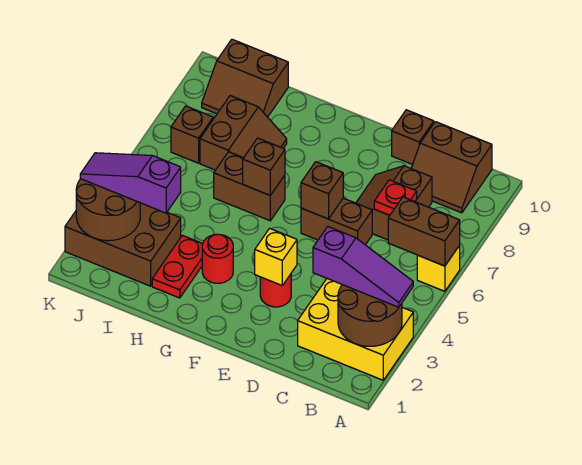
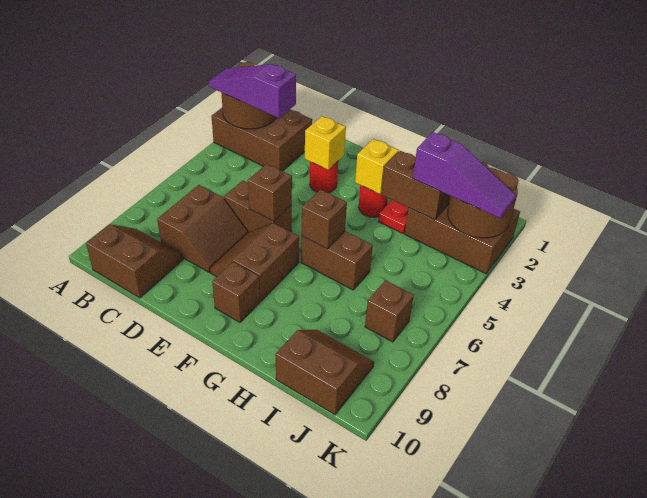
yellow brick A2:C3 level 1 -> brown brick A2:C3 level 1
yellow brick A6 level 1 -> yellow brick G3 level 2
brown brick A6:B6 level 2 -> brown brick H3:I3 level 2
red plate C7 level 2 -> none
brown brick D10 level 1 -> brown brick F9 level 1
brown slope H7:I8 level 1 top I -> brown slope E7:F8 level 1 top F

